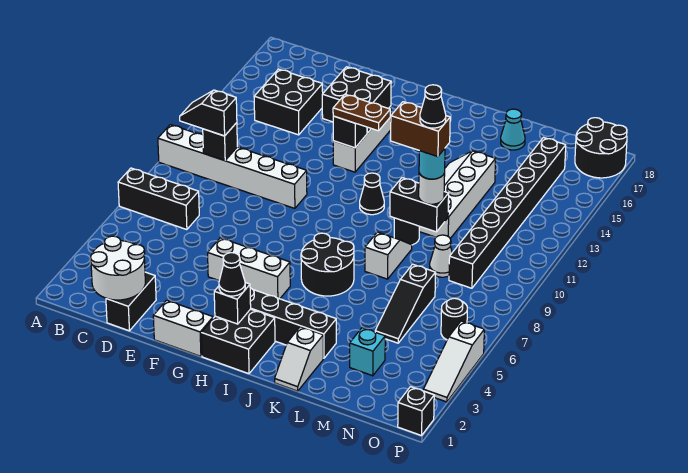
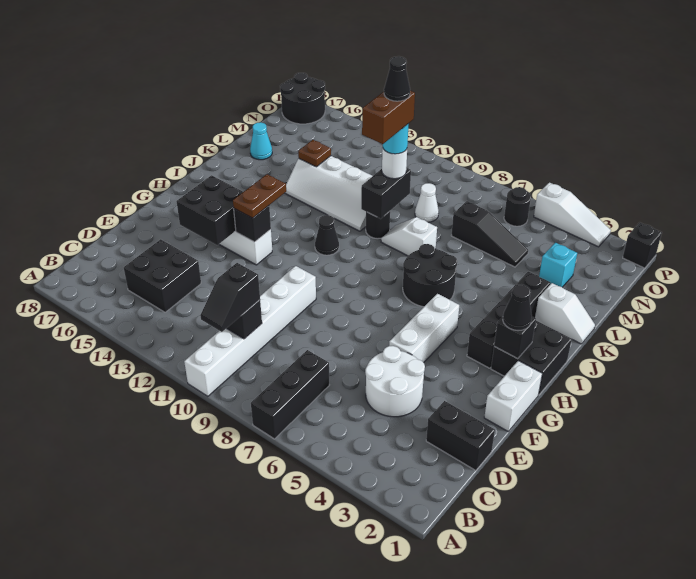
white round brick C1:D2 level 2 -> white round brick D4:E5 level 1
none -> brown plate L14 level 2
black brick N9:N16 level 1 -> none

